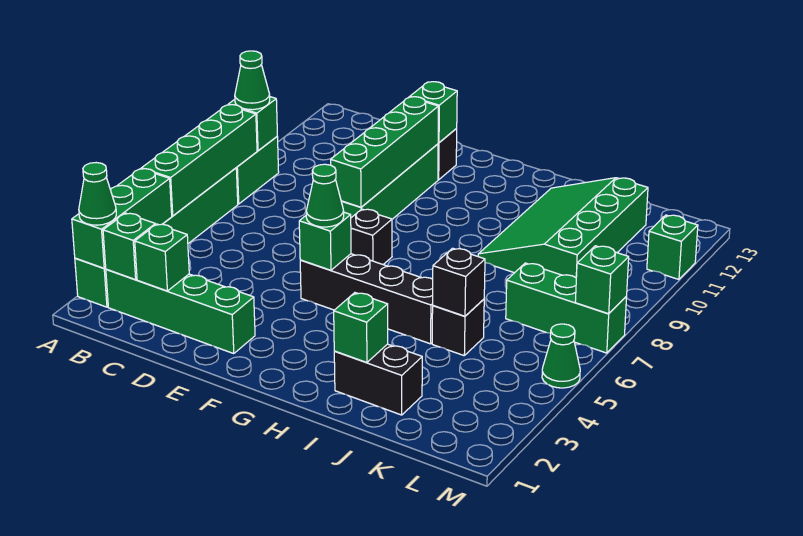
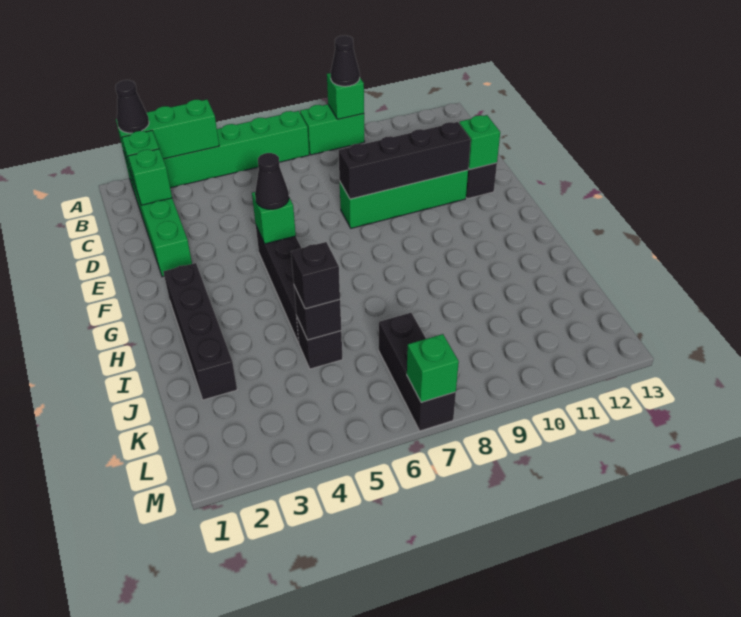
green cone A2 level 3 -> black cone A2 level 3
green brick A5:A8 level 2 -> none
green cone A9 level 3 -> black cone A9 level 3
green brick E8:E11 level 2 -> black brick E8:E11 level 2
green cone F5 level 3 -> black cone F5 level 3
black brick F7 level 1 -> black brick J5 level 3
black brick I2:J2 level 1 -> black brick G2:J2 level 1
green brick I2 level 2 -> none
green slope I9:K12 level 1 top K -> none
green brick K7:M7 level 1 -> black brick K7:M7 level 1
green cone M5 level 1 -> none
green brick M11 level 1 -> none

